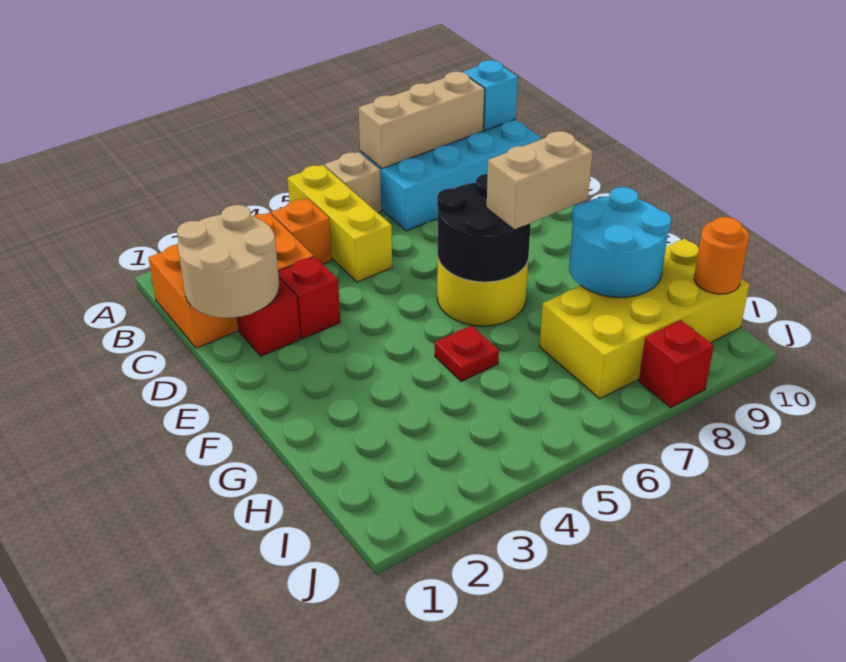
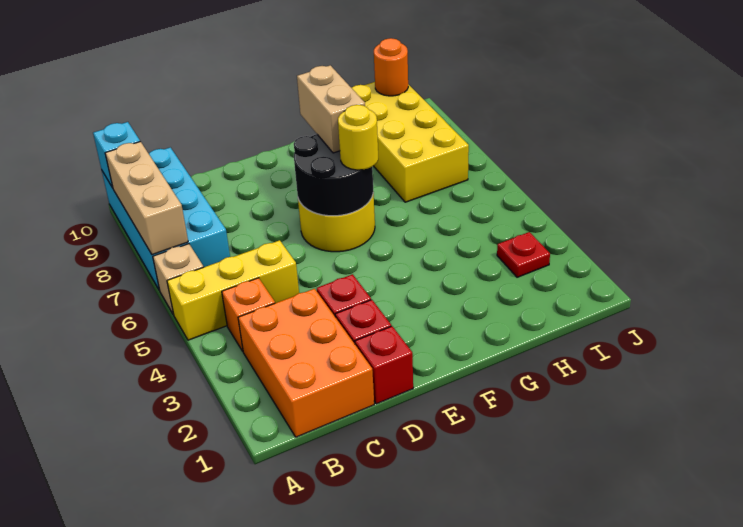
tan round brick C1:D2 level 2 -> none
none -> yellow round brick F6 level 3
red plate G5 level 1 -> red plate I3 level 1
cyan round brick G8:H9 level 2 -> none
red brick J8 level 1 -> red brick D1 level 1

